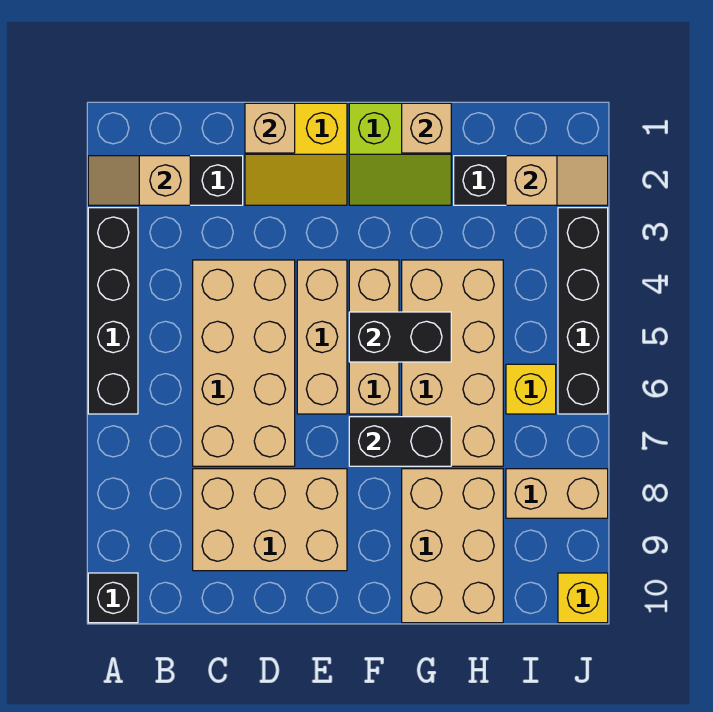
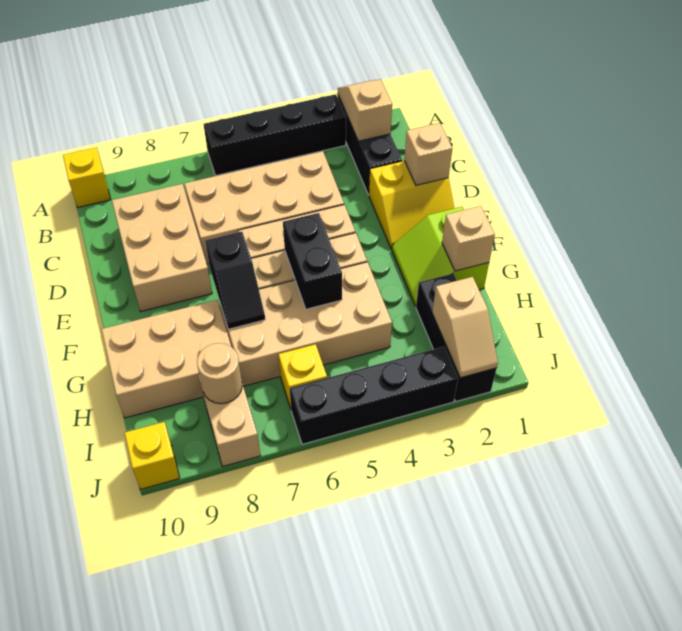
black brick A10 level 1 -> yellow brick A10 level 1
yellow slope D1:E2 level 1 top 1 -> yellow slope D1:E2 level 1 top D
black brick F7:G7 level 2 -> black slope F7:G7 level 2 top F
none -> tan round brick I8 level 2

